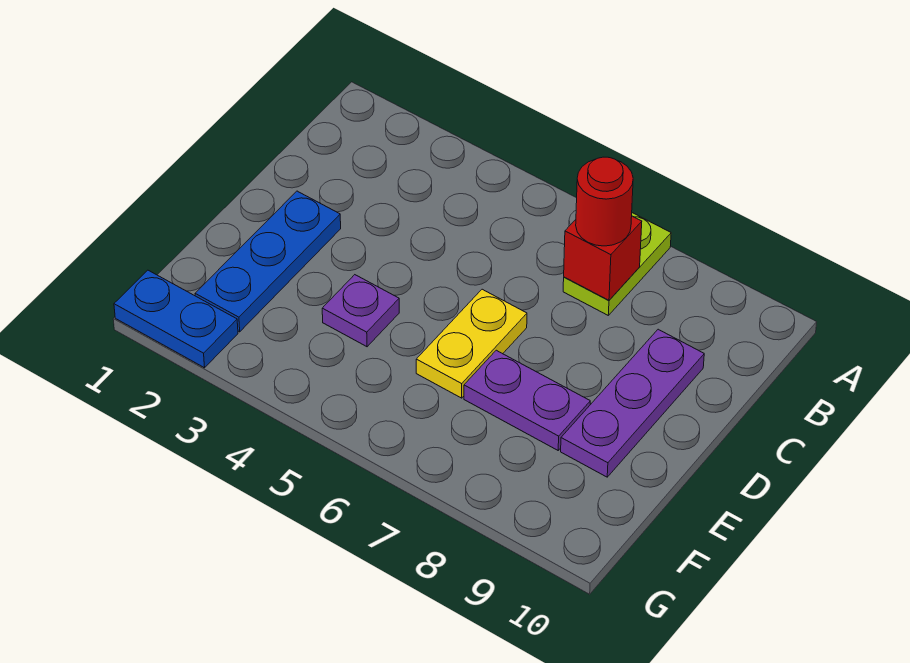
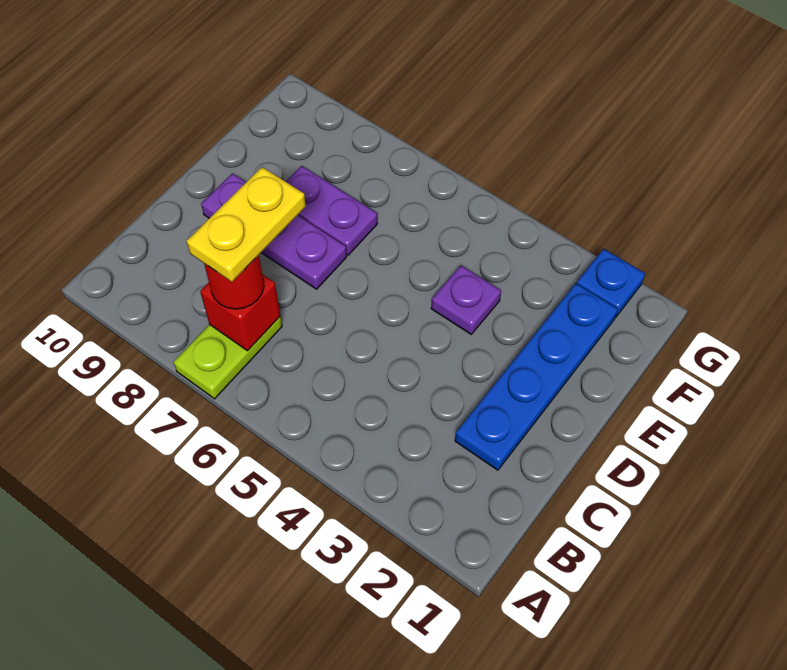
purple plate C9:E9 level 1 -> purple plate D7:D9 level 1
blue plate D2:F2 level 1 -> blue plate C2:F2 level 1
yellow plate D6:E6 level 1 -> yellow plate B7:C7 level 4
blue plate G1:G2 level 1 -> blue plate G2 level 1

